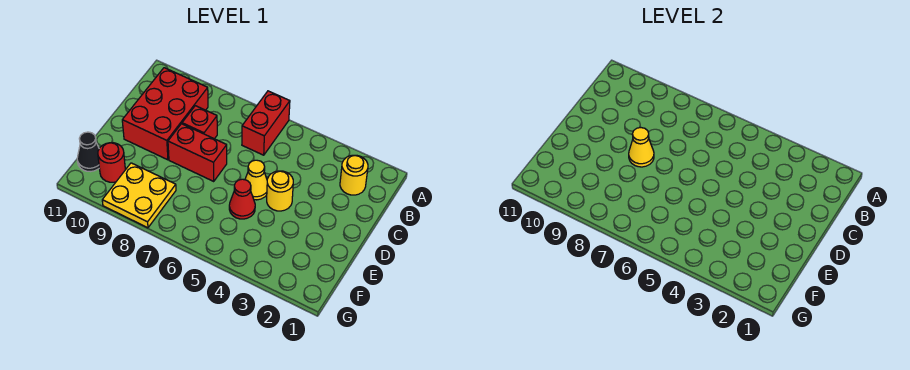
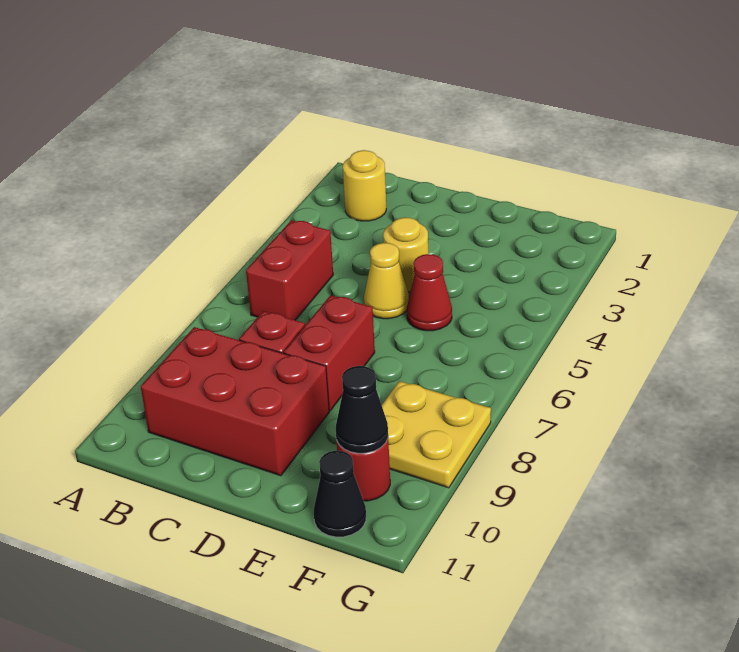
red brick A6:B6 level 1 -> red brick B5:B6 level 1
yellow cone D8 level 2 -> none
none -> black cone F10 level 2

